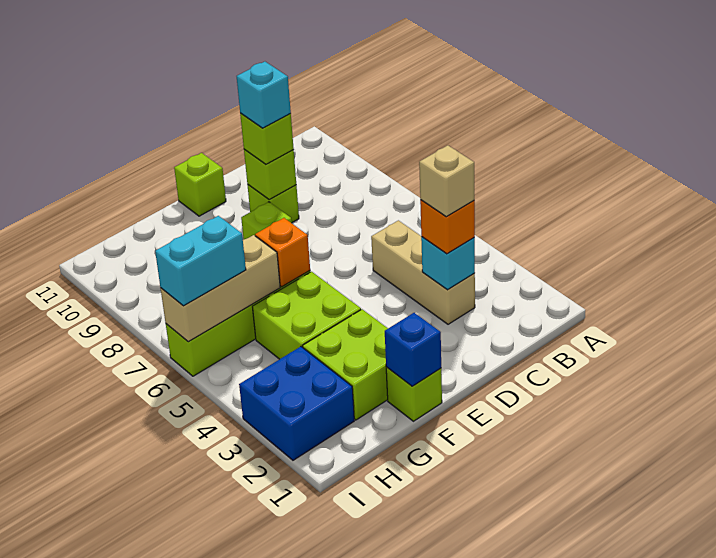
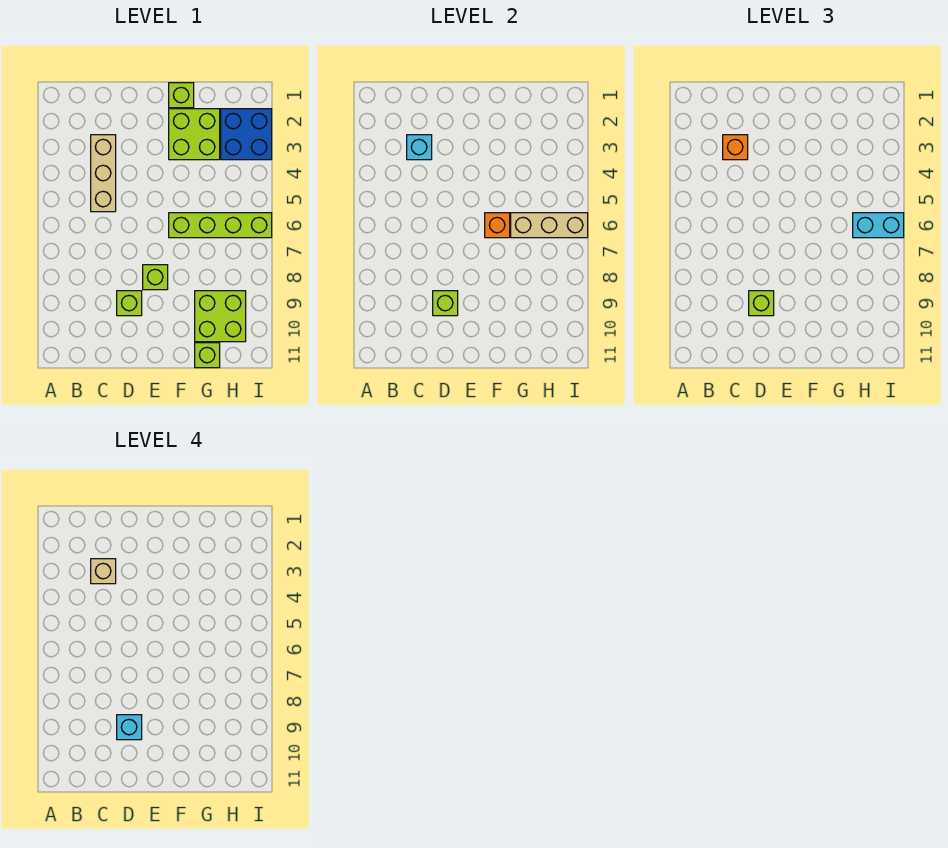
lime brick E11 level 1 -> lime brick G11 level 1
blue brick F1 level 2 -> none
lime brick F4:G5 level 1 -> lime brick G9:H10 level 1

